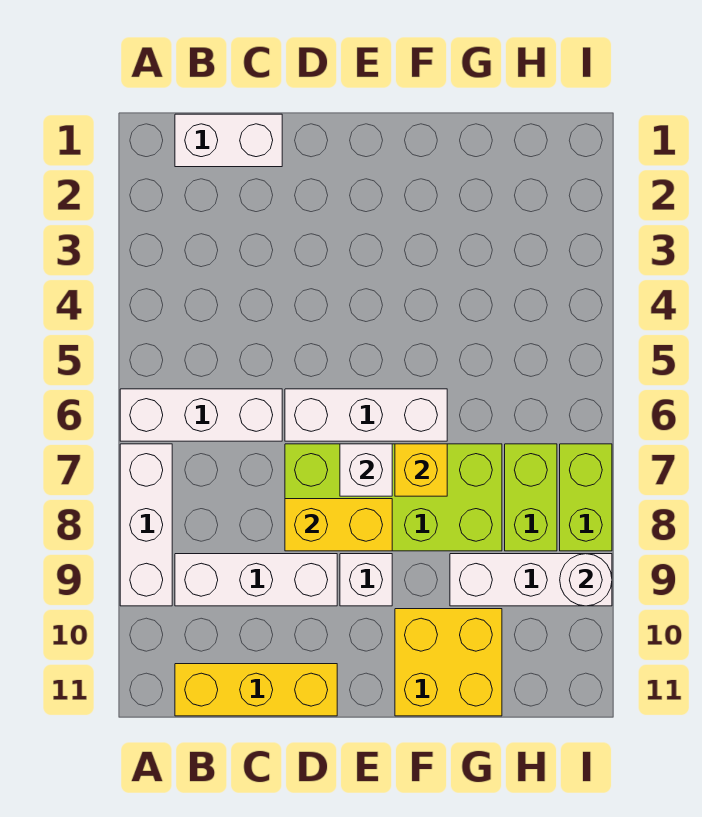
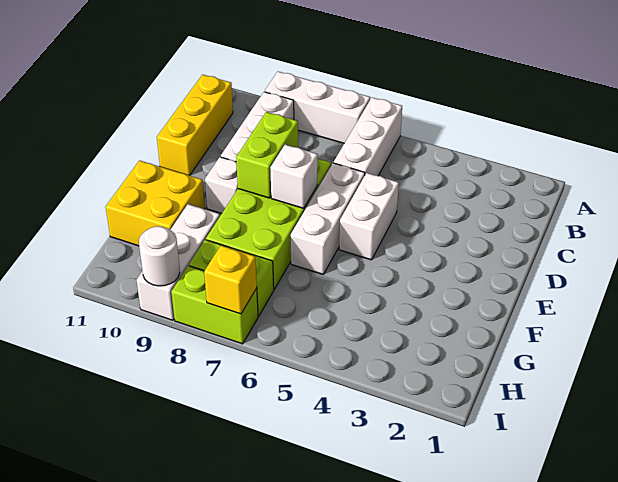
white brick B1:C1 level 1 -> white brick D5:E5 level 1
yellow brick D8:E8 level 2 -> lime brick D8:E8 level 2
yellow brick F7 level 2 -> yellow brick I7 level 2

